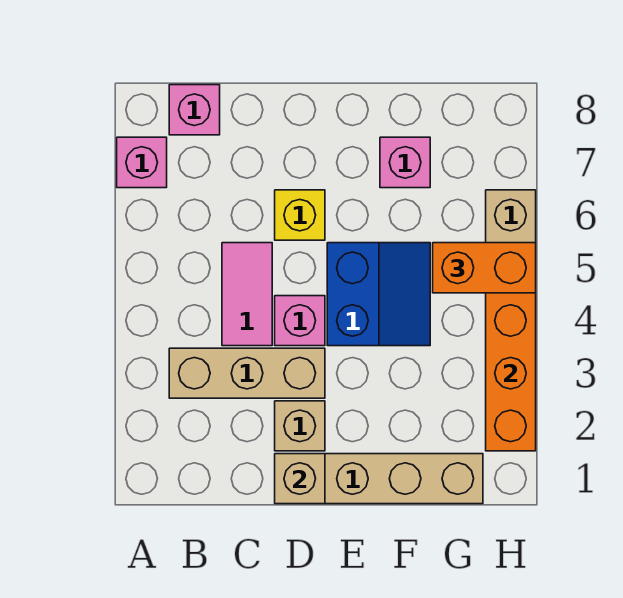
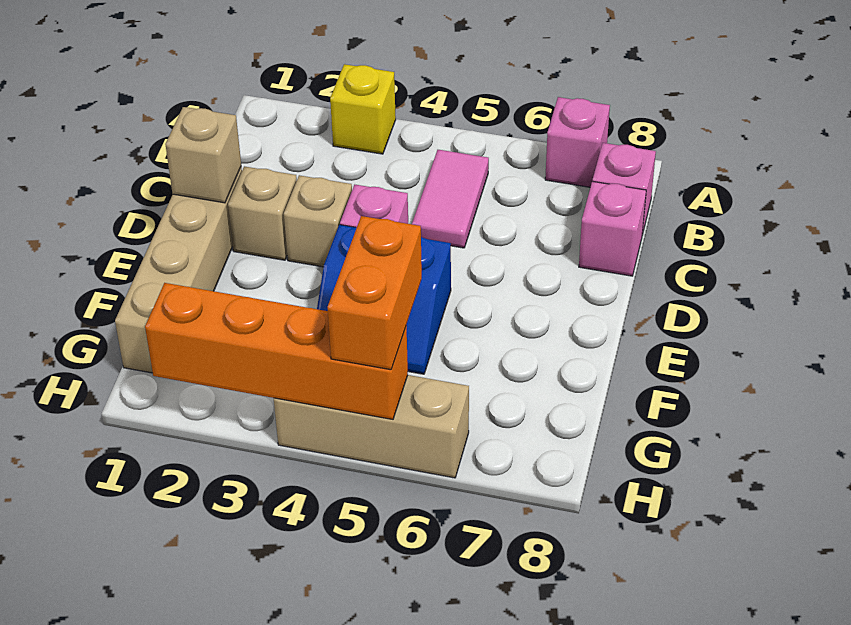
tan brick B3:D3 level 1 -> tan brick D3 level 1
pink tile C4:C5 level 1 -> pink tile B5:C5 level 1
yellow brick D6 level 1 -> yellow brick A3 level 1
pink brick F7 level 1 -> pink brick C8 level 1

